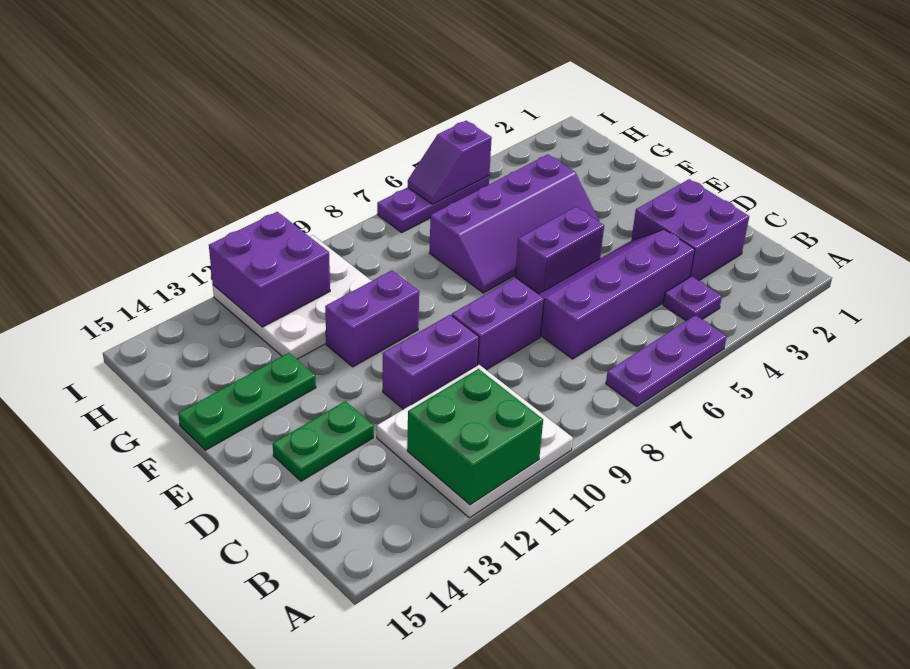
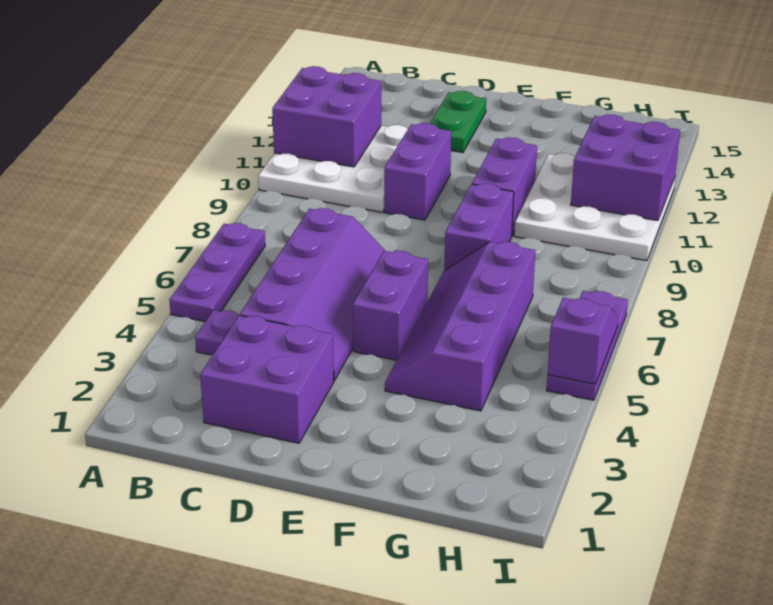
green brick A11:B12 level 2 -> purple brick A11:B12 level 2
purple brick D8:D9 level 1 -> purple brick F8:F9 level 1
green plate F13:F15 level 1 -> none

